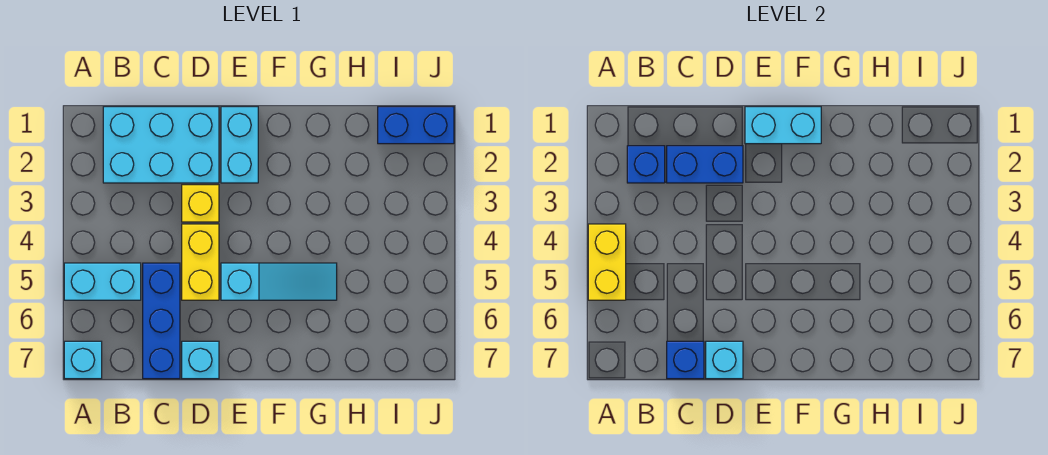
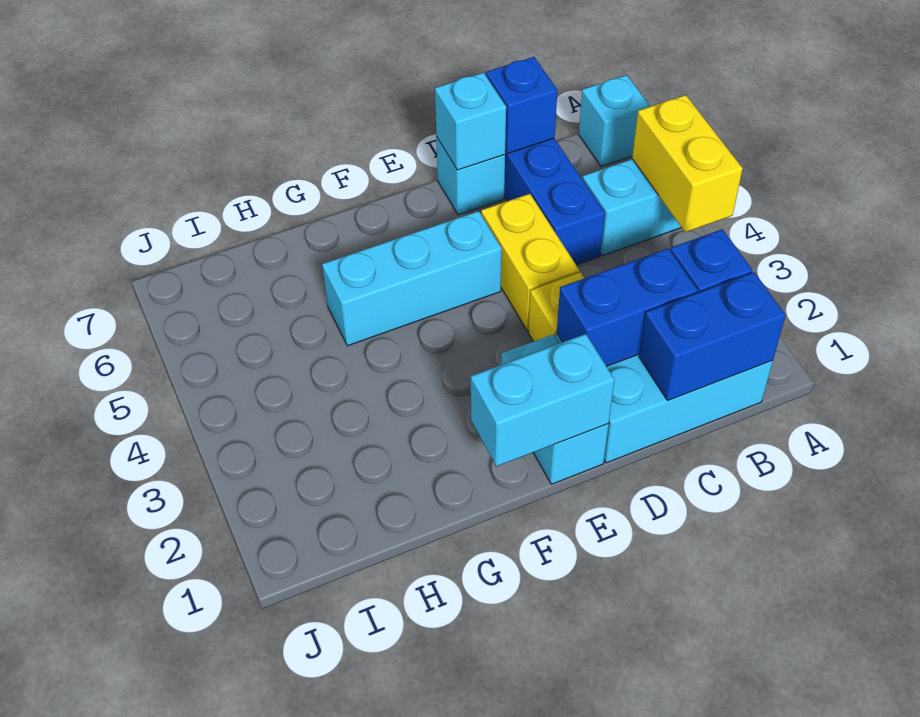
cyan slope E5:G5 level 1 top E -> cyan brick E5:G5 level 1
blue brick I1:J1 level 1 -> blue brick B1:C1 level 2

